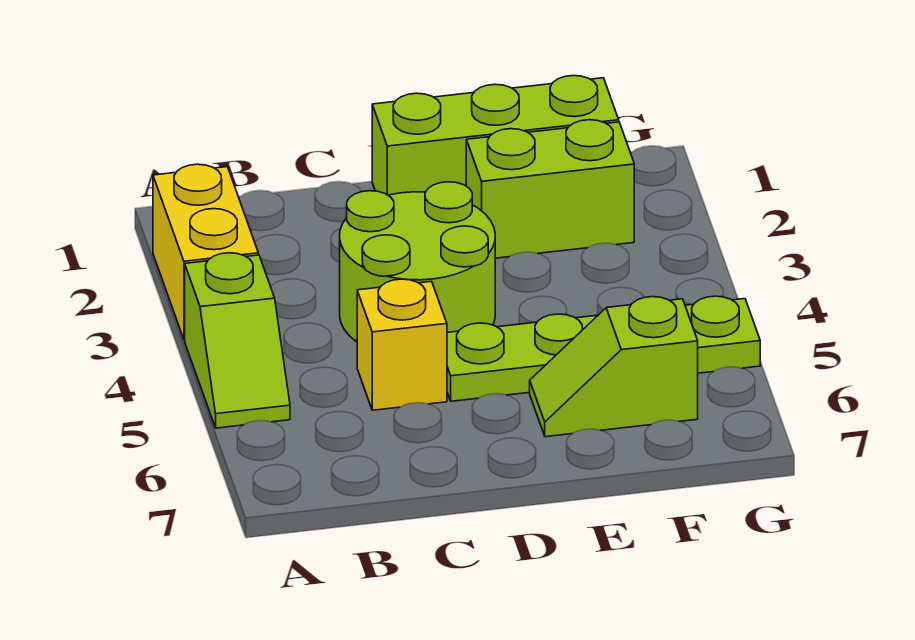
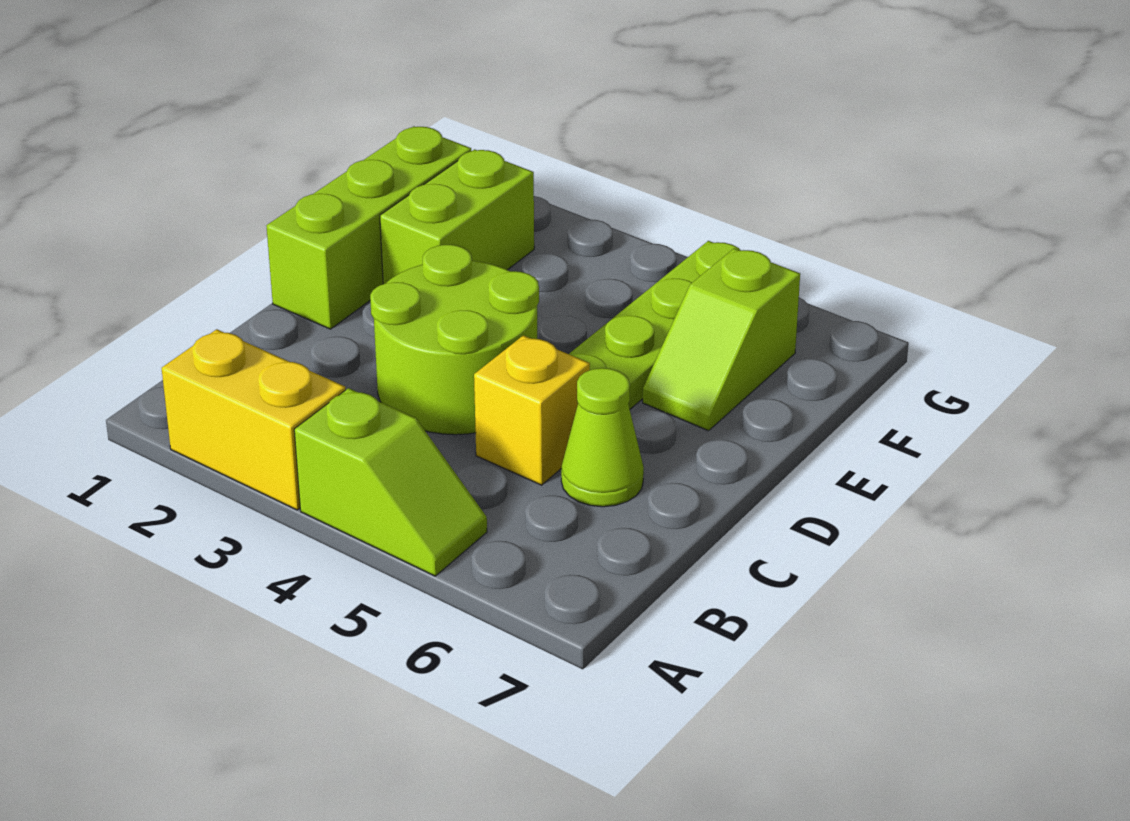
none -> lime cone C6 level 1

